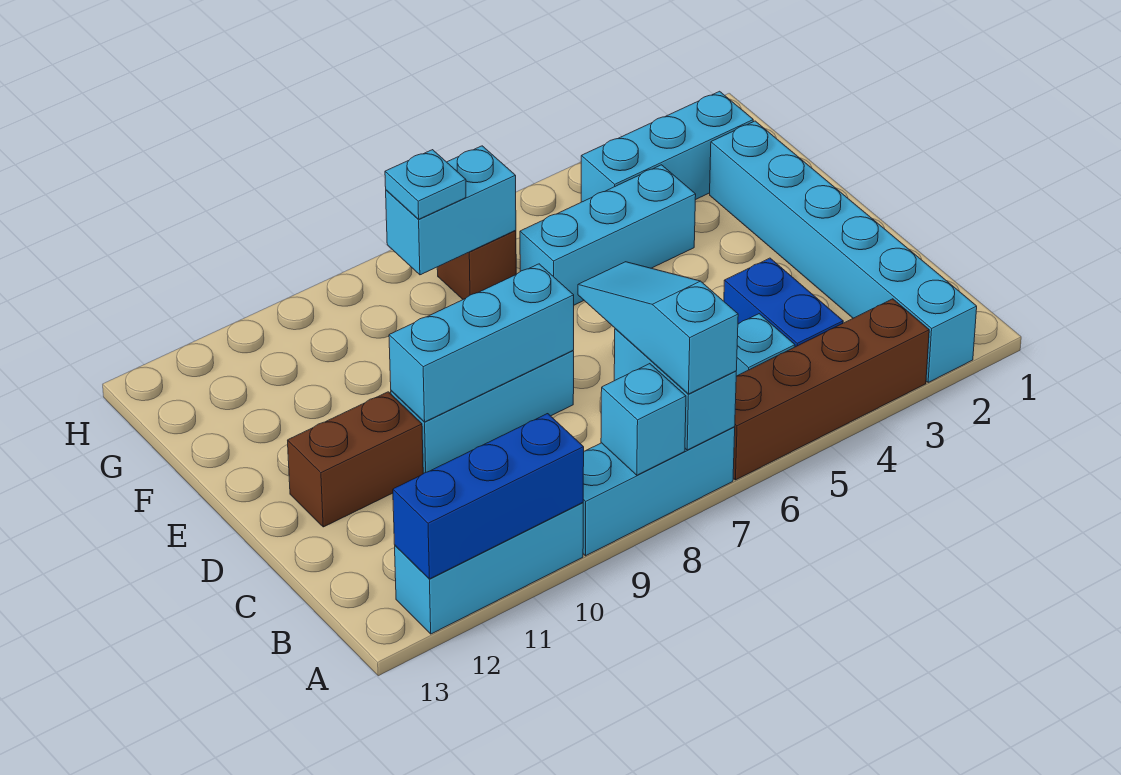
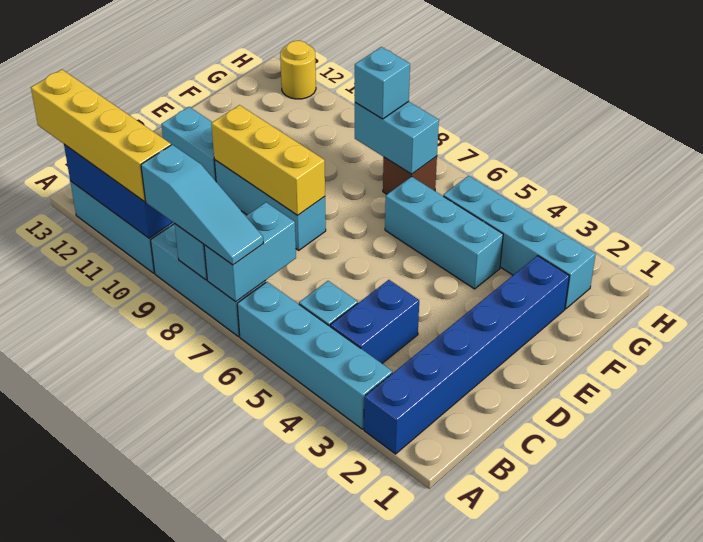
cyan brick A2:F2 level 1 -> blue brick A2:F2 level 1
brown brick A3:A6 level 1 -> cyan brick A3:A6 level 1
cyan slope A7:C7 level 3 top A -> cyan slope A7:A9 level 3 top 9
none -> yellow brick A10:A13 level 3
cyan brick D8:D10 level 2 -> yellow brick D8:D10 level 2
brown brick D11:D12 level 1 -> cyan brick D11:D12 level 1
cyan brick G2:G4 level 1 -> cyan brick G2:G5 level 1
cyan plate G8 level 3 -> cyan brick G8 level 3
none -> yellow round brick H12 level 1

